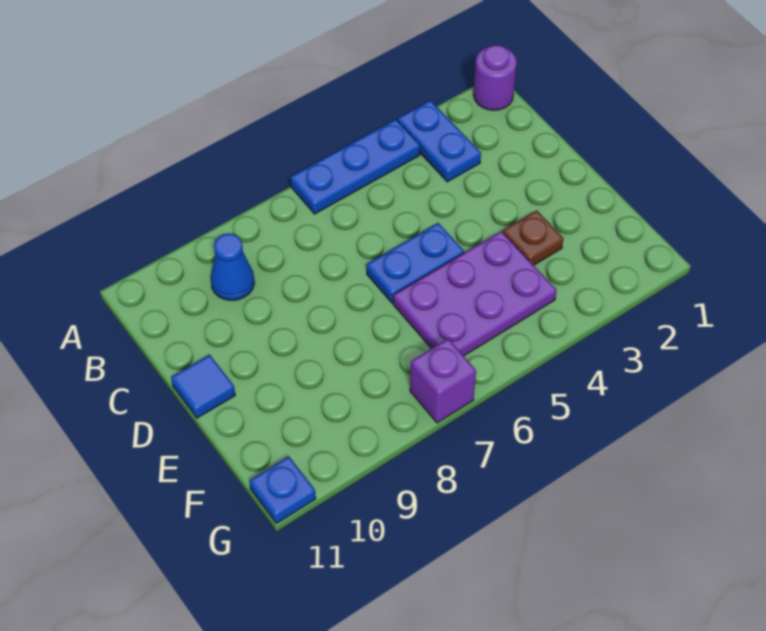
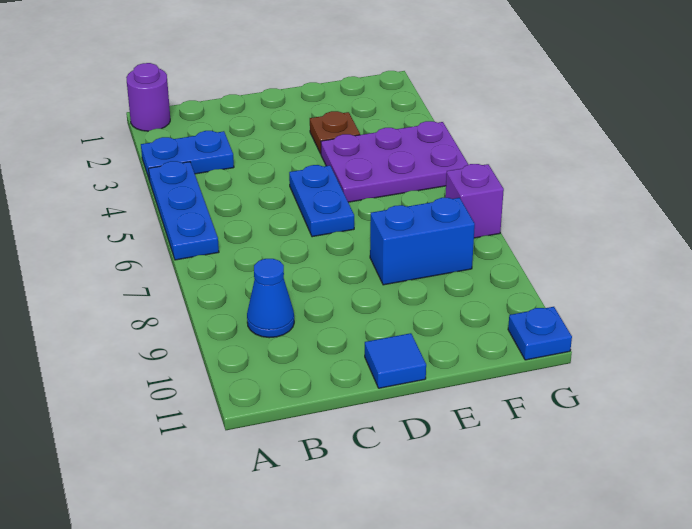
purple plate E4:F6 level 1 -> purple plate E4:G5 level 1
none -> blue brick E8:F8 level 1

